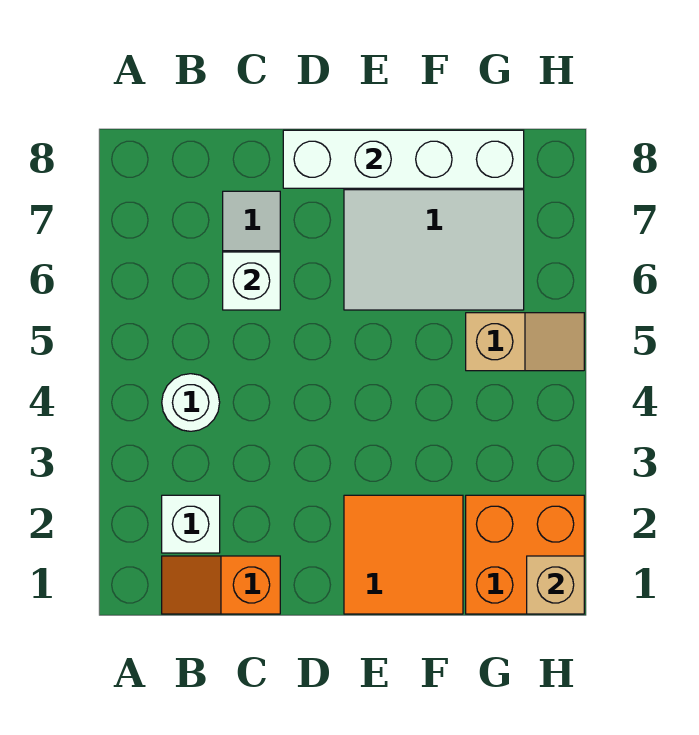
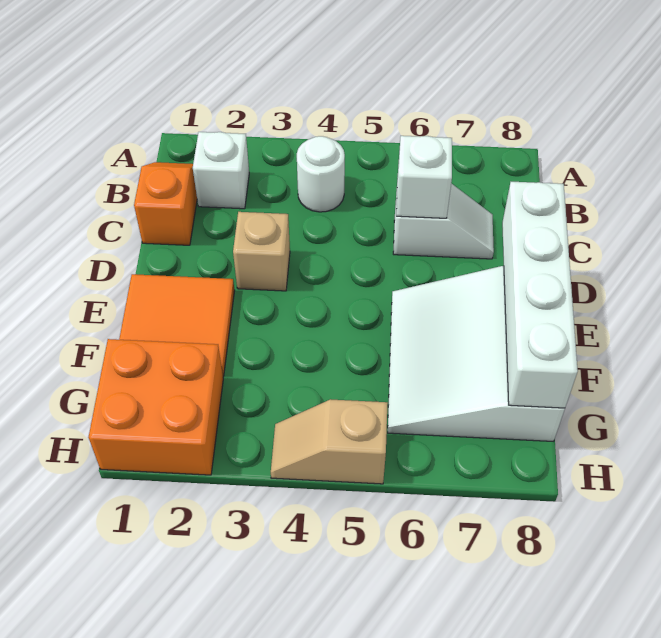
tan slope G5:H5 level 1 top G -> tan slope H4:H5 level 1 top 5
tan brick H1 level 2 -> tan brick D3 level 1

